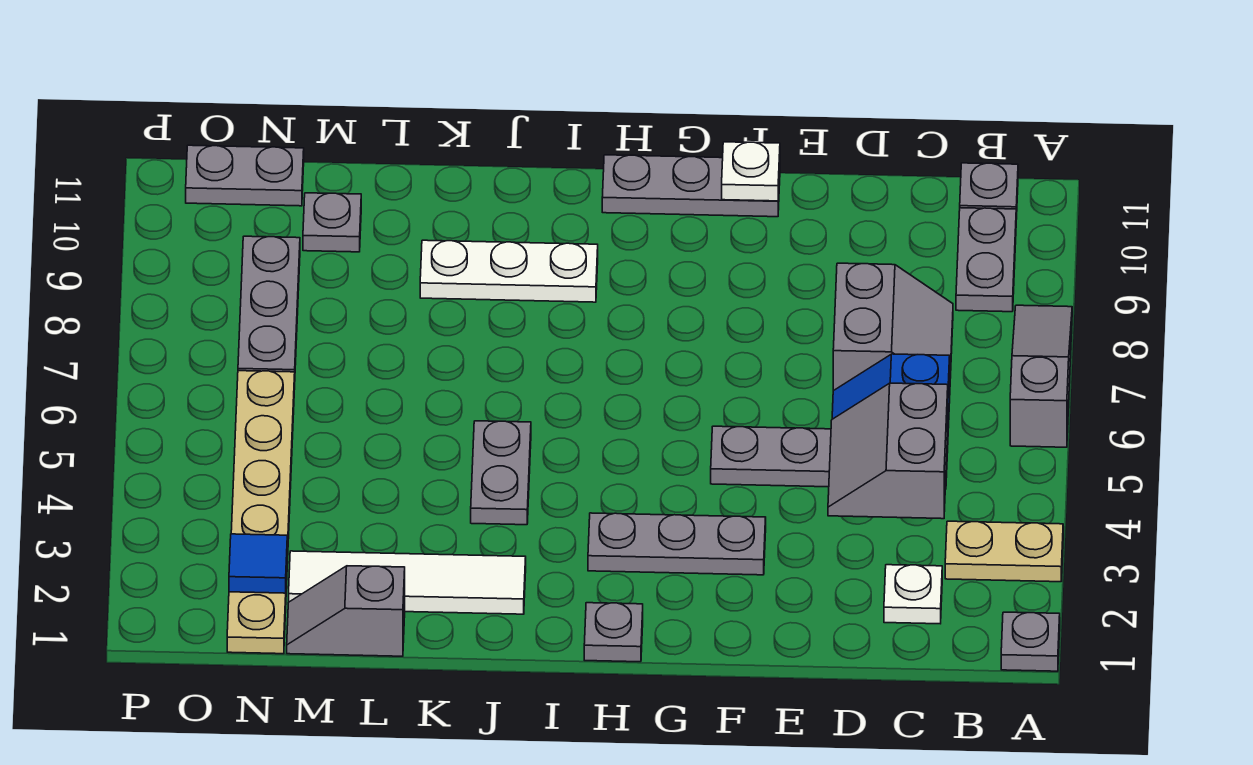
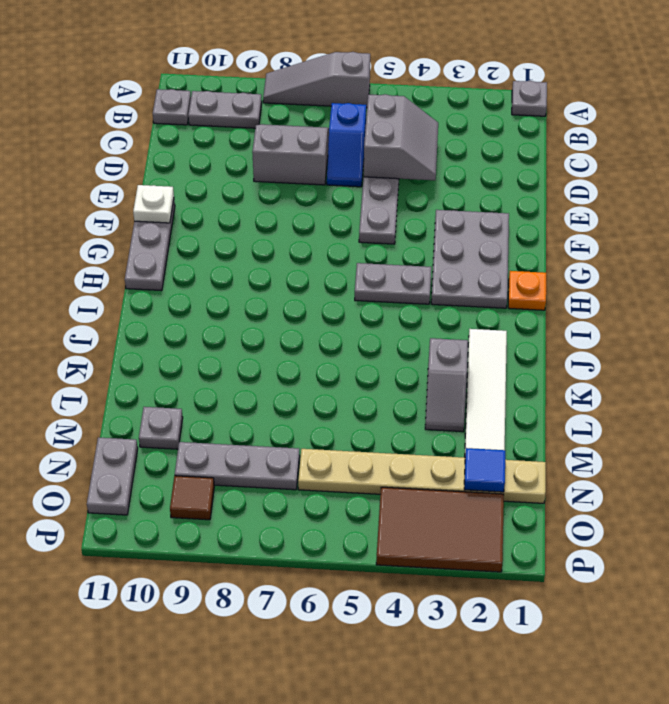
tan plate A3:B3 level 1 -> none
white plate C2 level 1 -> none
grey slope C4:D5 level 2 top C -> grey slope C4:D5 level 2 top 5
grey plate F3:H3 level 1 -> grey plate F2:H3 level 1
grey plate H1 level 1 -> orange plate H1 level 1
white plate I9:K9 level 1 -> none
grey plate J4:J5 level 1 -> grey plate H4:H5 level 1
grey slope L1:M1 level 1 top L -> grey slope K3:L3 level 1 top K
none -> brown tile O2:P4 level 1
none -> brown tile O9 level 1

